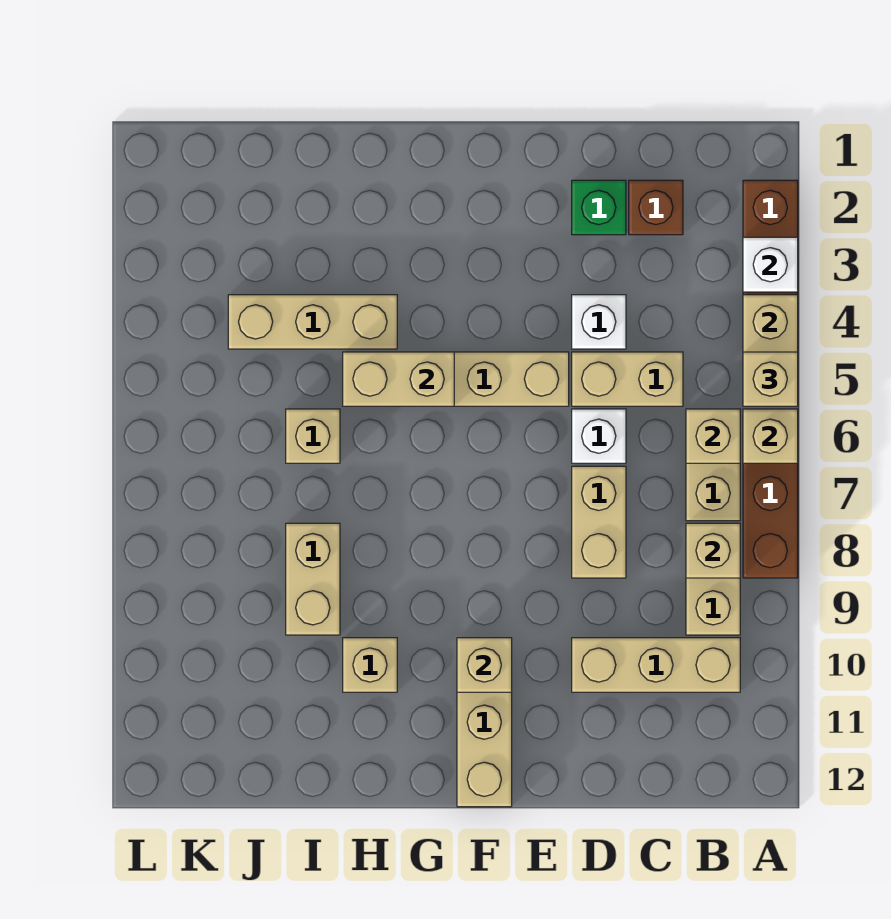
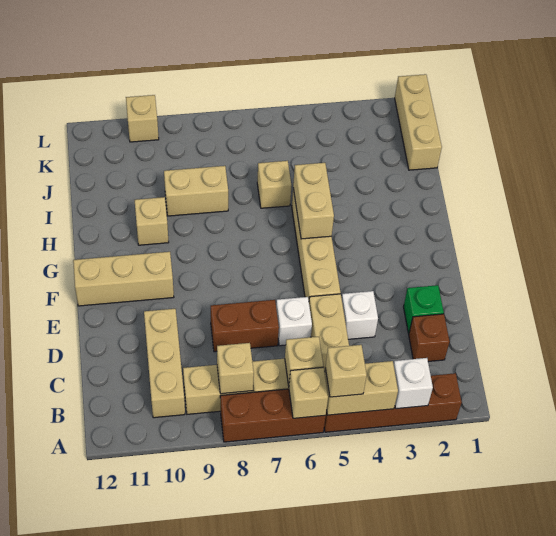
tan brick D7:D8 level 1 -> brown brick D7:D8 level 1
tan brick F10 level 2 -> tan brick L10 level 1
tan brick H4:J4 level 1 -> tan brick J1:L1 level 1

